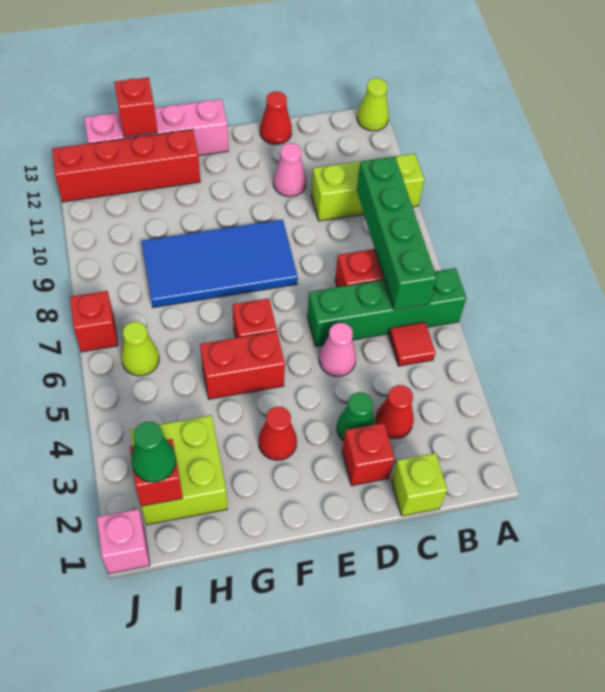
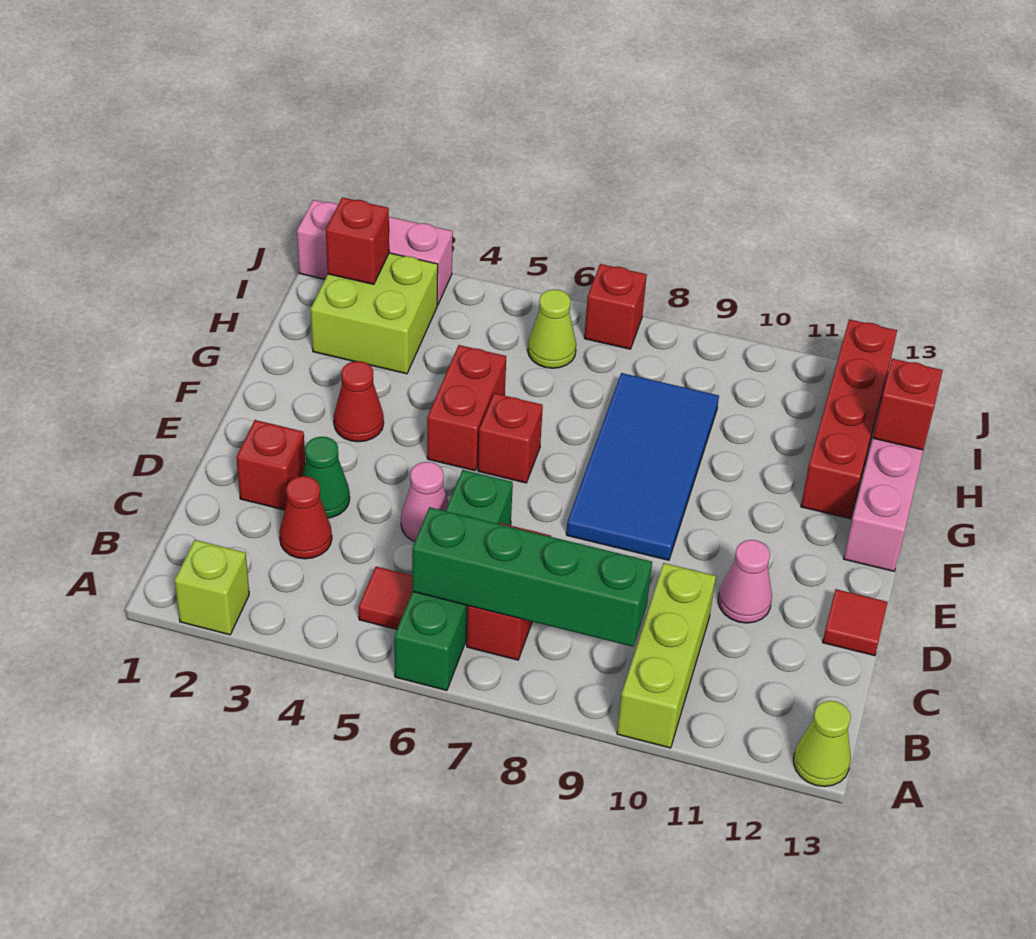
lime brick C1 level 1 -> lime brick A2 level 1
red cone D13 level 1 -> red tile D13 level 1
green cone I2 level 3 -> none
pink brick J1 level 1 -> pink brick J1:J3 level 1

